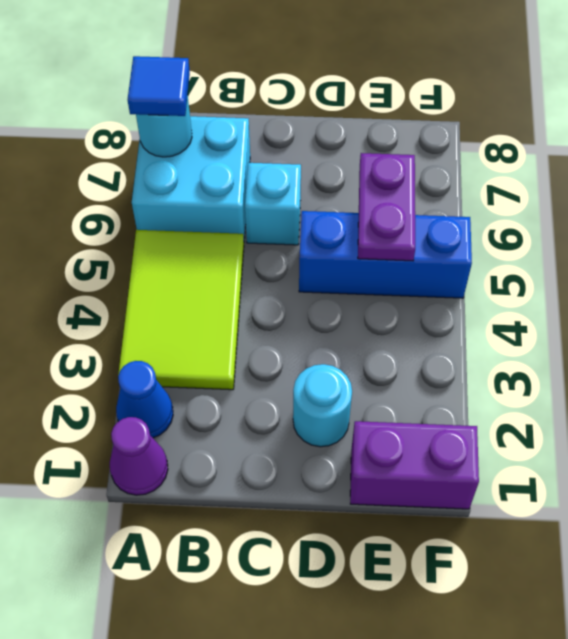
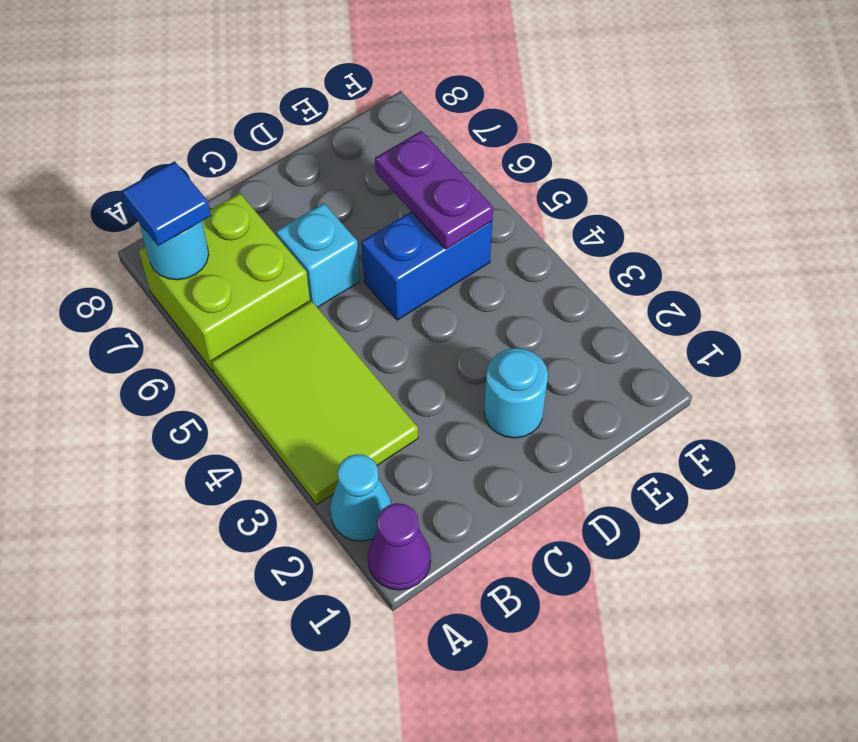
blue cone A2 level 1 -> cyan cone A2 level 1
cyan brick A6:B7 level 1 -> lime brick A6:B7 level 1
blue brick D5:F5 level 1 -> blue brick D5:E5 level 1
purple brick E1:F1 level 1 -> none

